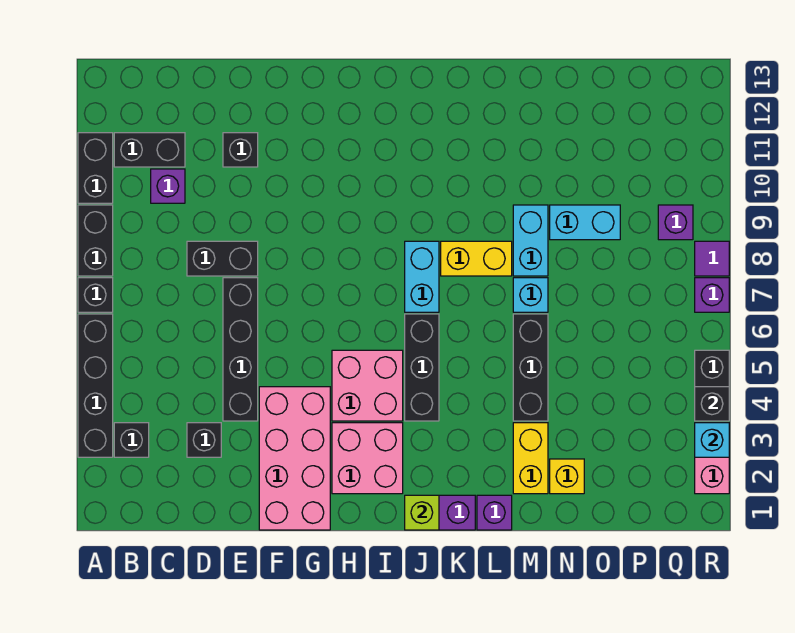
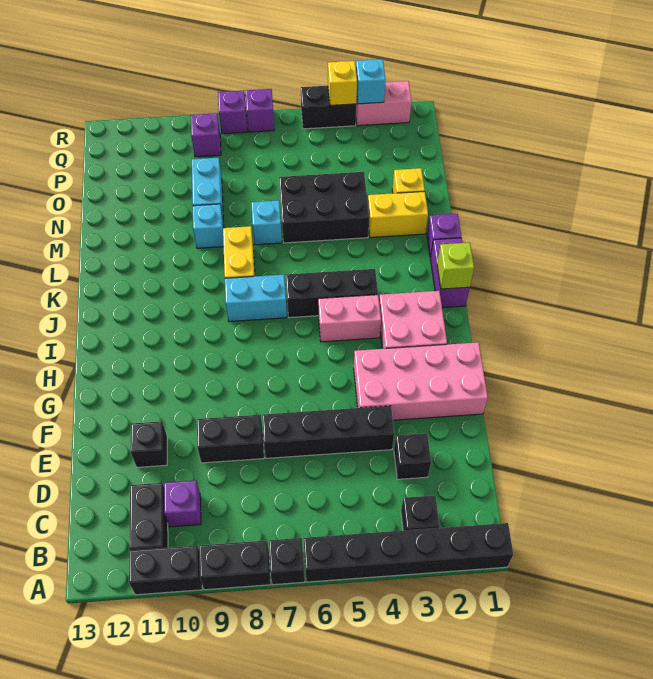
black brick A3:A6 level 1 -> black brick A1:A6 level 1
black brick D8:E8 level 1 -> black brick E8:E9 level 1
pink brick H4:I5 level 1 -> pink brick I4:I5 level 1
black brick M4:M6 level 1 -> black brick M4:N6 level 1
cyan brick M8:M9 level 1 -> cyan brick M9 level 1
black brick R4 level 2 -> yellow brick R4 level 2
purple tile R8 level 1 -> purple brick R8 level 1

